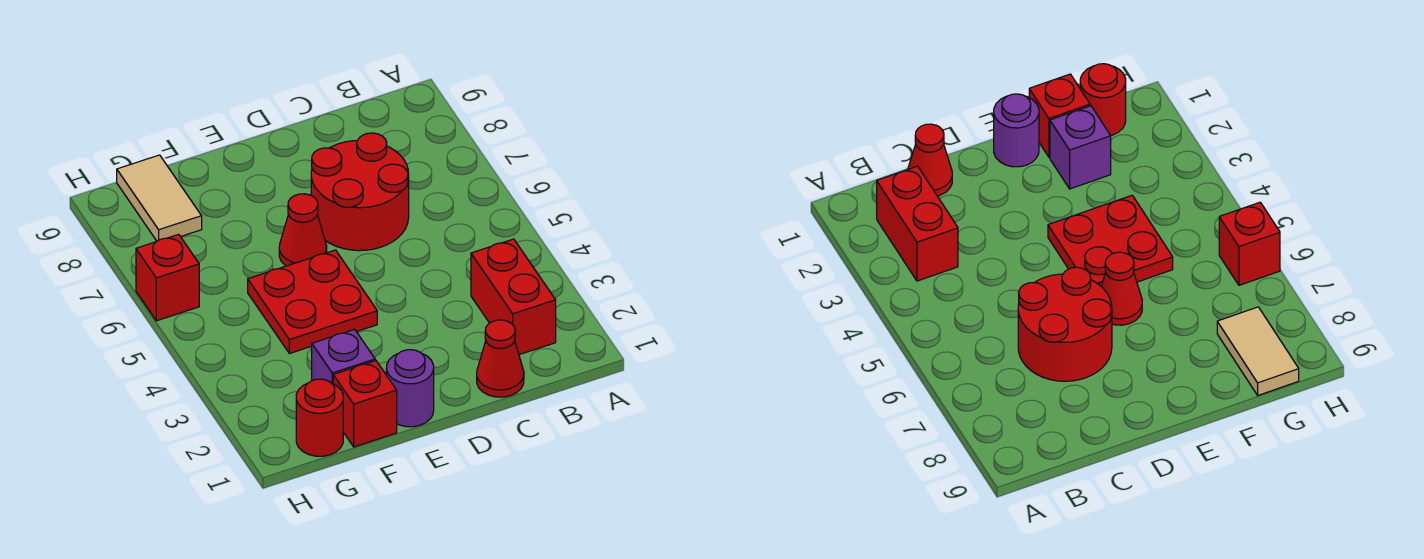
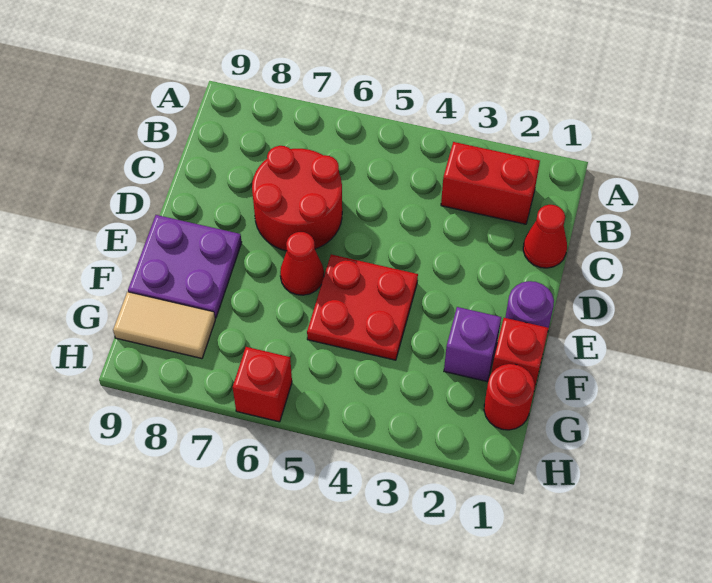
none -> purple plate E8:F9 level 1

